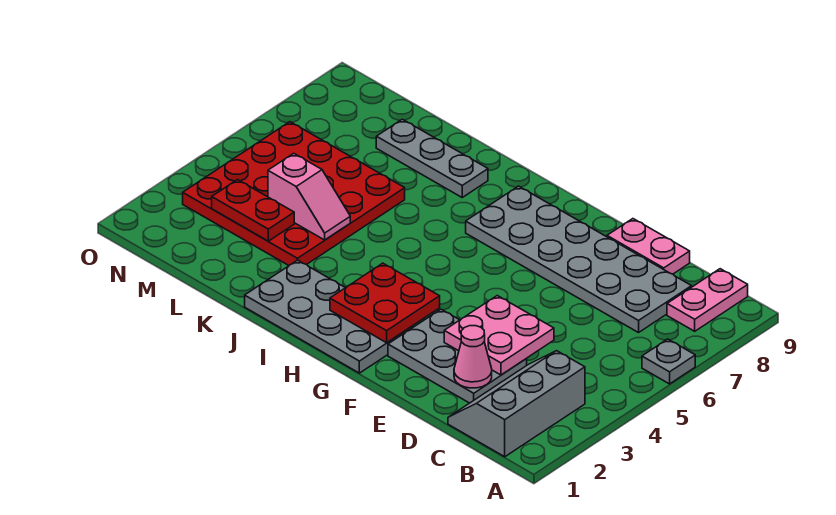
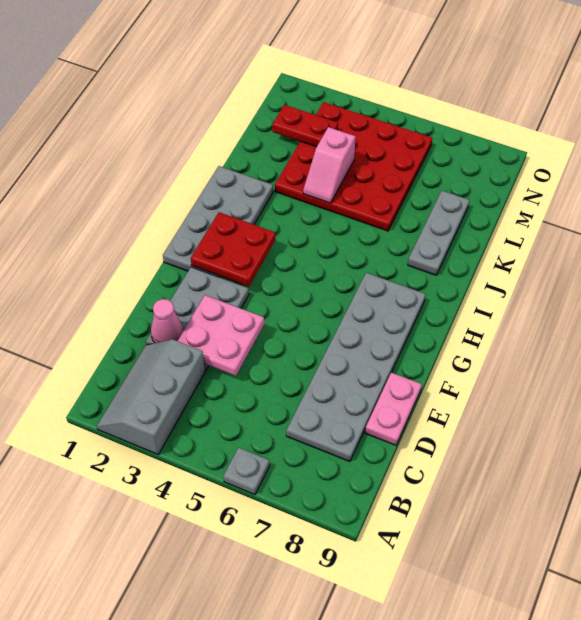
grey slope B1:C3 level 1 top B -> grey slope A2:C3 level 1 top 3
pink plate B8:B9 level 1 -> none
red plate L3:M3 level 2 -> red plate M2:M3 level 2

